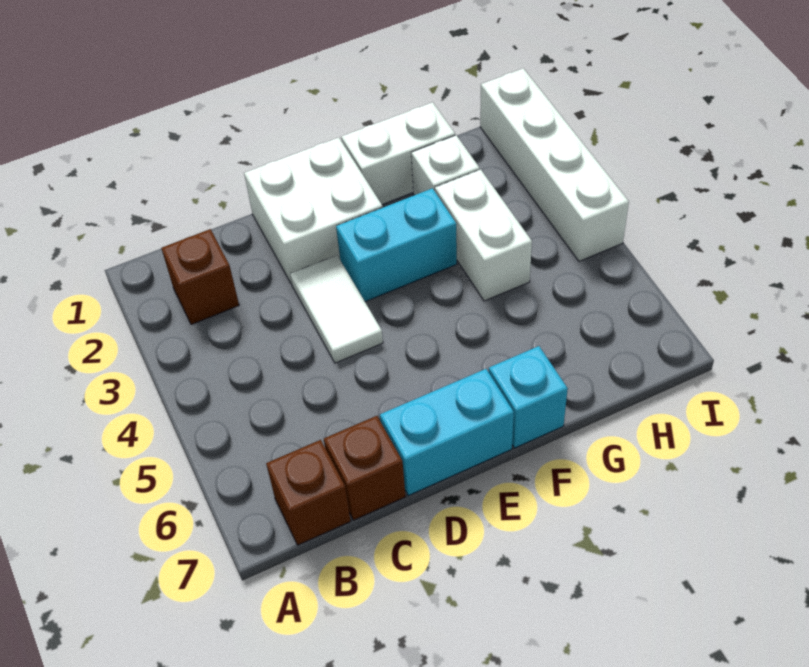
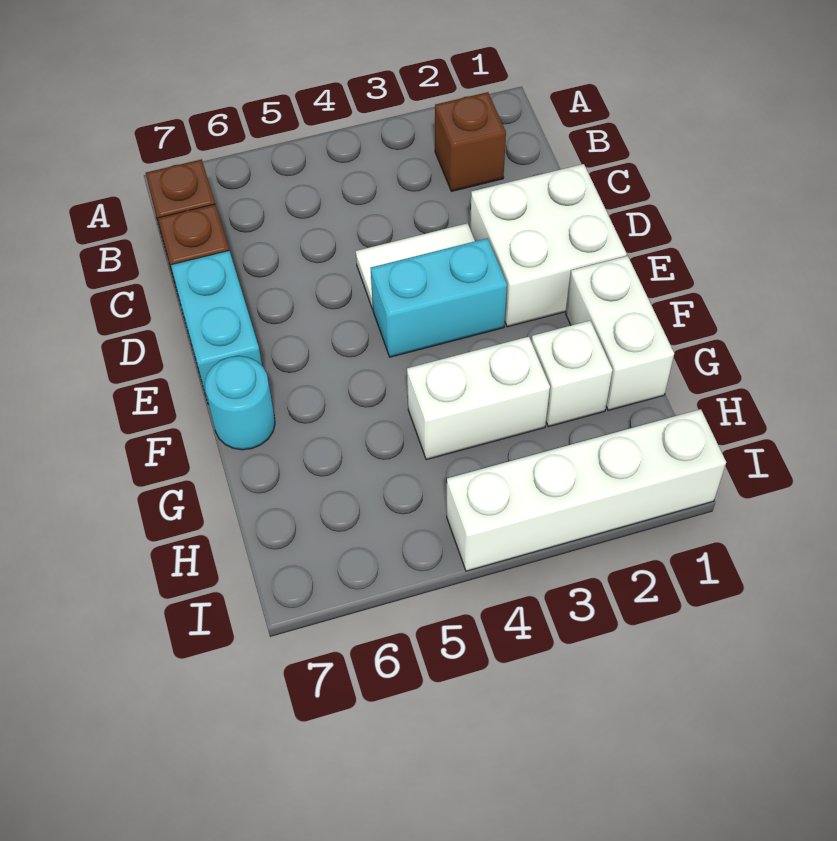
cyan brick E3:F3 level 1 -> cyan brick E3:E4 level 1
cyan brick F7 level 1 -> cyan round brick F7 level 1

